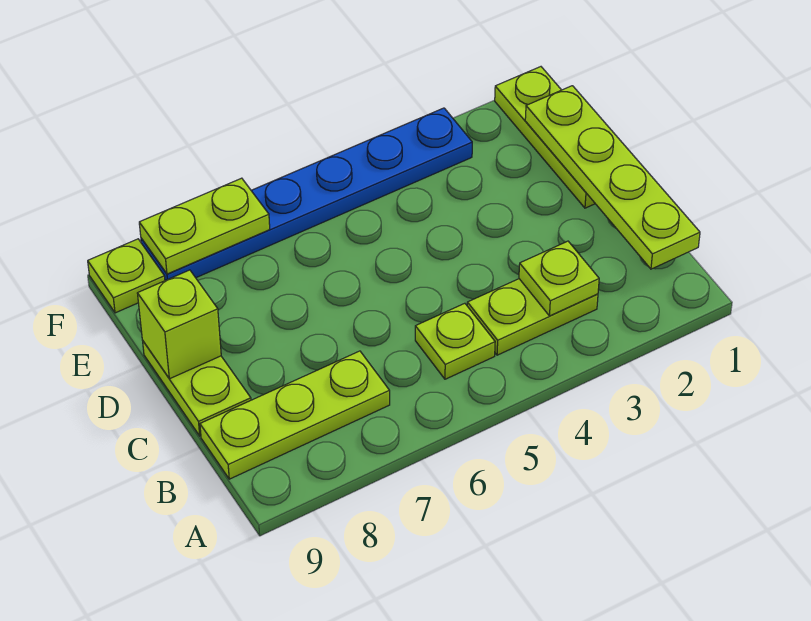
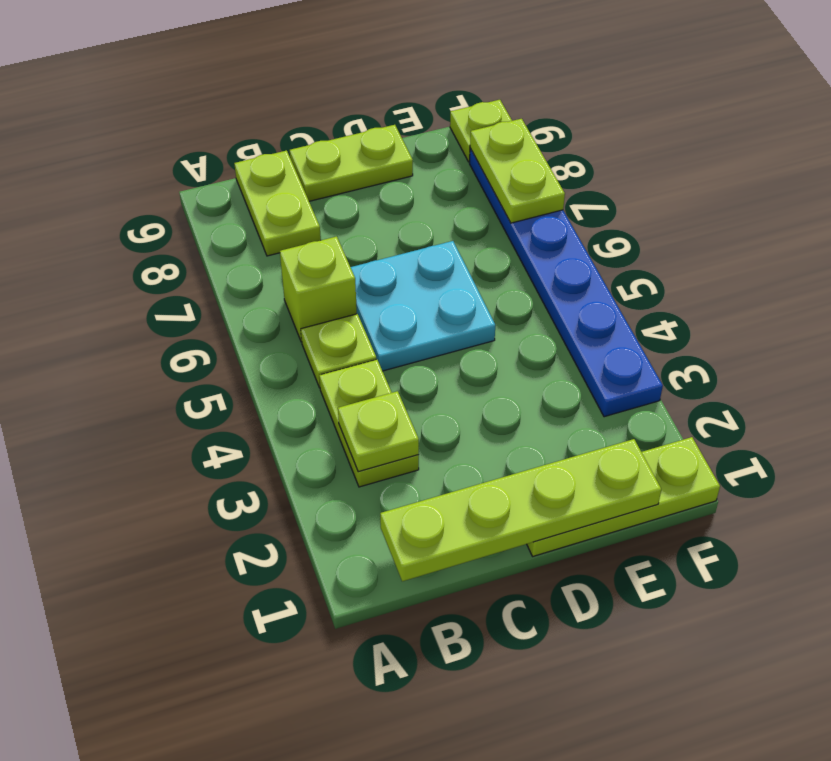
lime plate B7:B9 level 1 -> lime plate B8:B9 level 1
none -> cyan plate C5:D6 level 1
lime brick D9 level 2 -> lime brick B6 level 1

